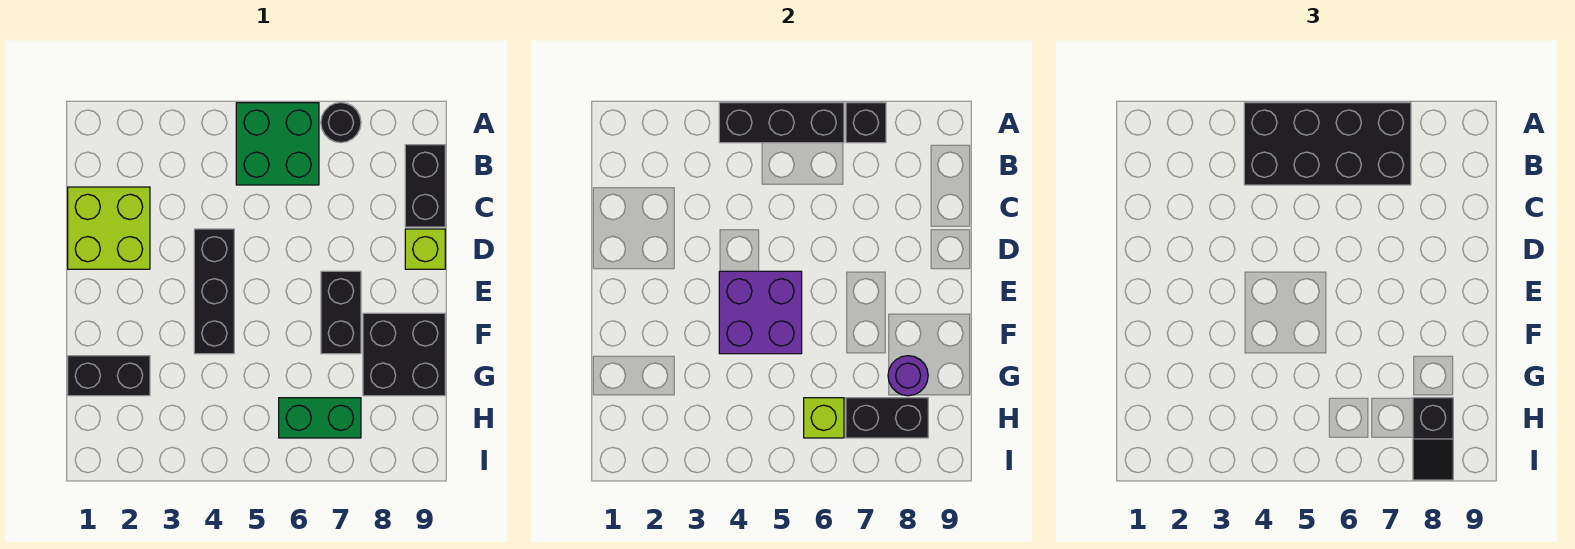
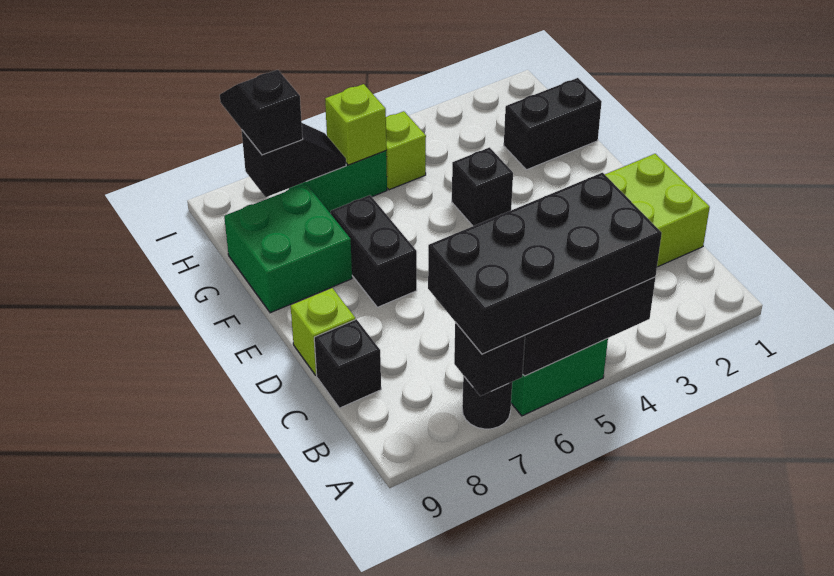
black brick B9:C9 level 1 -> black brick C9 level 1
black brick D4:F4 level 1 -> black brick F4 level 1
purple brick E4:F5 level 2 -> none
black brick F8:G9 level 1 -> green brick F8:G9 level 1
purple round brick G8 level 2 -> none
none -> lime brick H5 level 1
black brick H7:H8 level 2 -> black slope H7:H8 level 2 top 8

